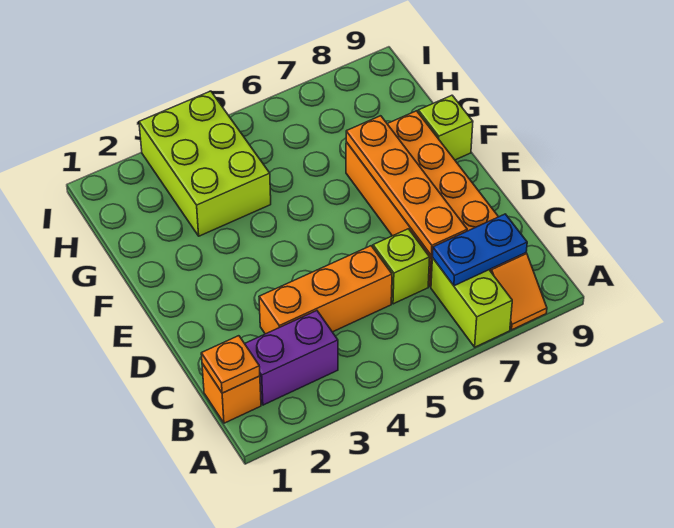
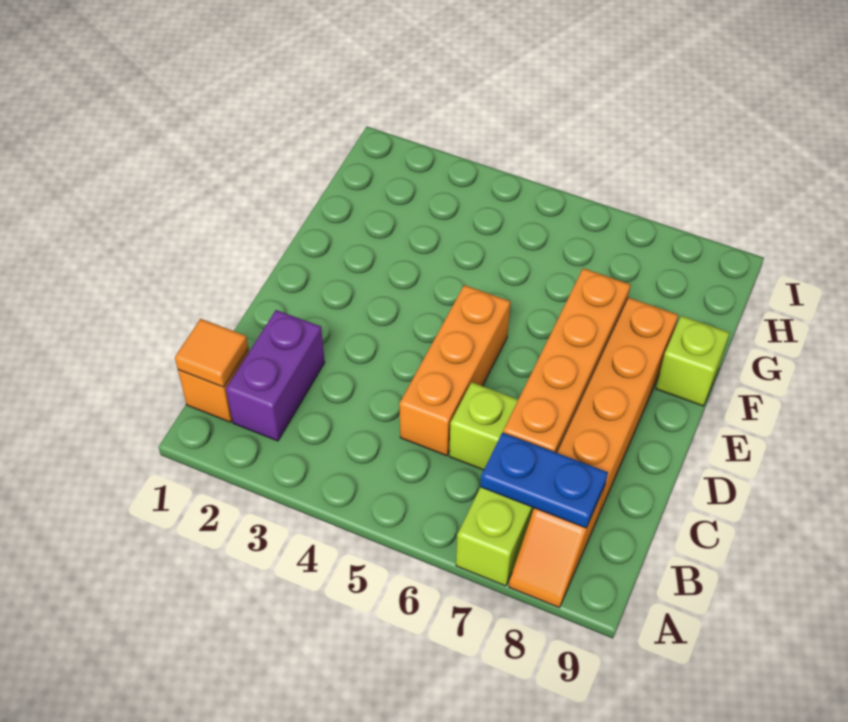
orange plate B1 level 2 -> orange tile B1 level 2
purple brick B2:B3 level 1 -> purple brick B2:C2 level 1
orange brick C3:C5 level 1 -> orange brick C5:E5 level 1
lime brick G3:I4 level 1 -> none

